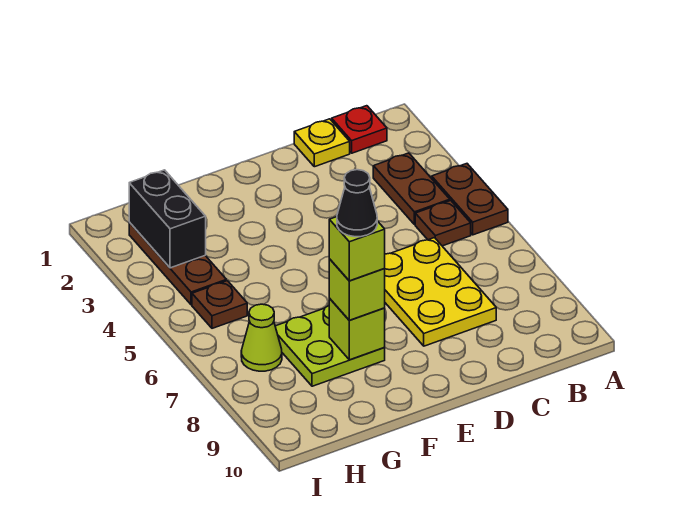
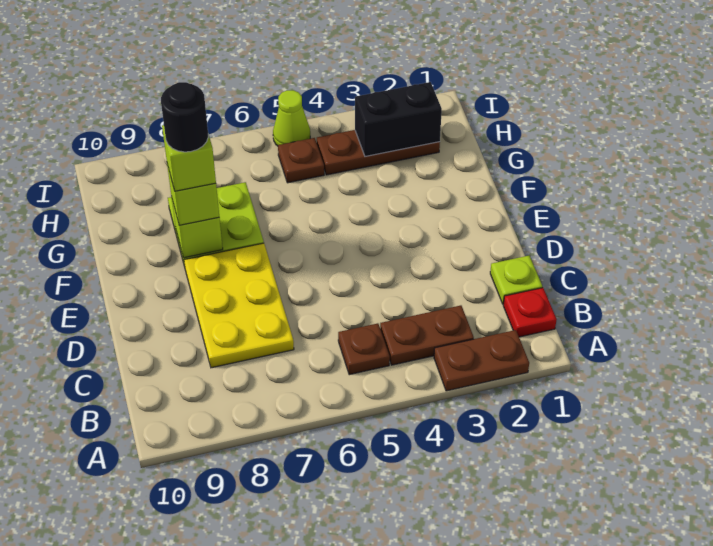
brown plate A4:A5 level 1 -> brown plate A2:A3 level 1
yellow plate C1 level 1 -> lime plate C1 level 1
yellow plate C6:D8 level 1 -> yellow plate C7:E8 level 1
black cone F8 level 5 -> black round brick F8 level 5
lime cone H7 level 1 -> lime cone I5 level 1

